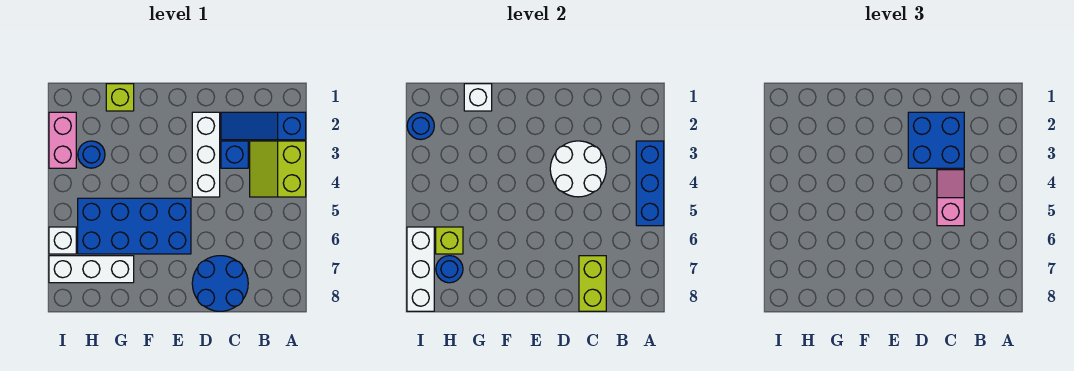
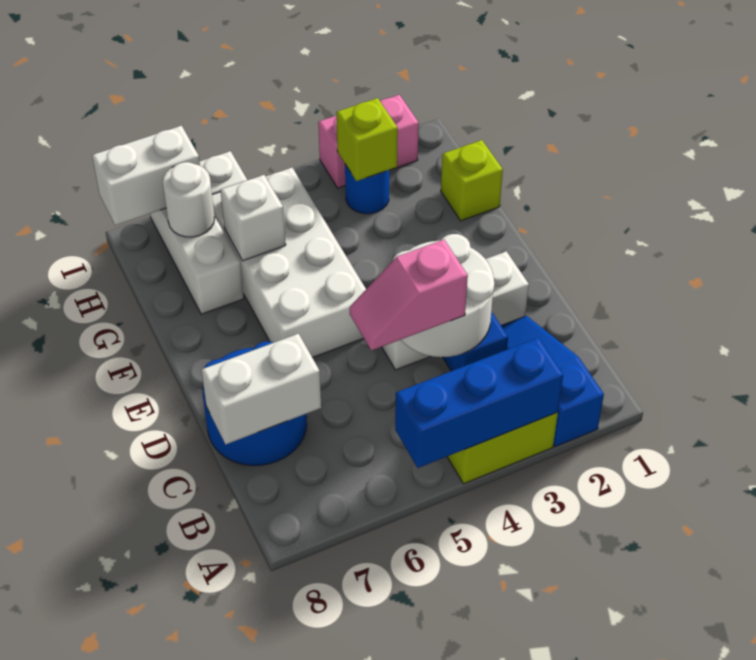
blue brick C2:D3 level 3 -> none
pink slope C4:C5 level 3 top 5 -> pink slope C4:C5 level 3 top 4
lime brick C7:C8 level 2 -> white brick C7:C8 level 2
blue brick E5:H6 level 1 -> white brick E5:H6 level 1
white brick G1 level 2 -> white brick G6 level 2
lime brick H6 level 2 -> lime brick H3 level 2
blue round brick H7 level 2 -> white round brick H7 level 2
blue round brick I2 level 2 -> none
white brick I6:I8 level 2 -> white brick I7:I8 level 2

